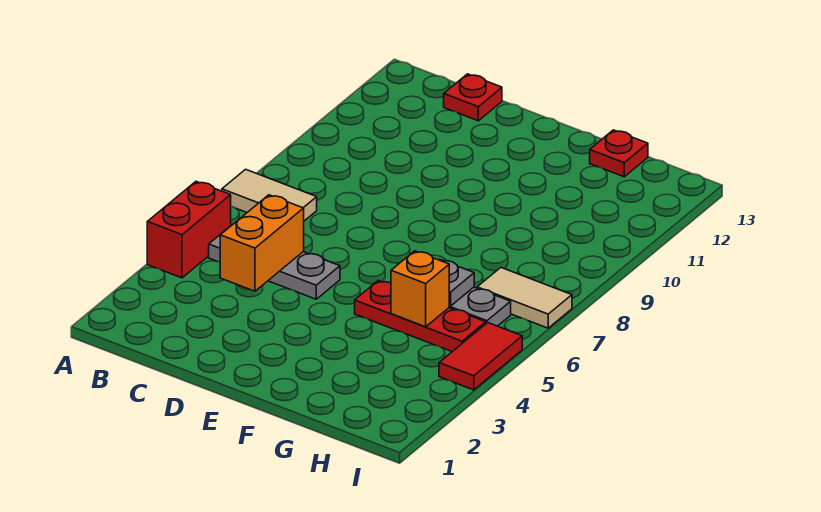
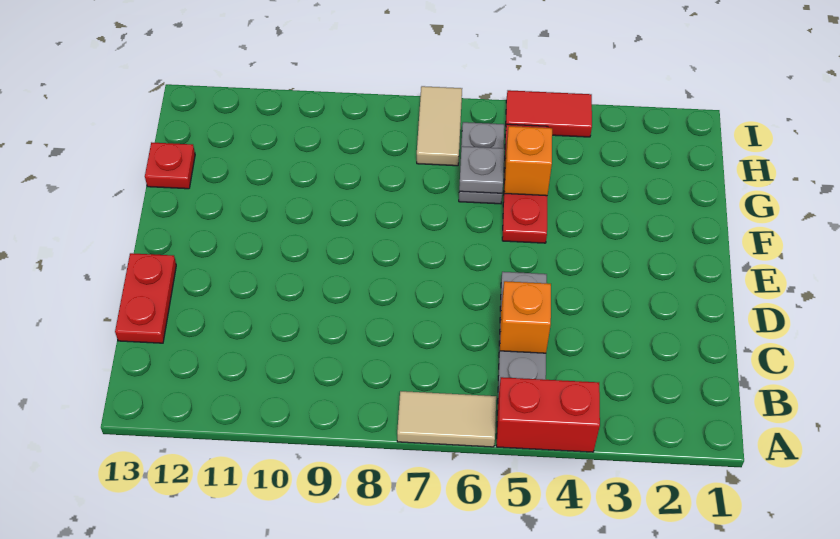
tan tile A7:B7 level 1 -> tan tile A6:A7 level 1
orange brick C4:C5 level 2 -> orange brick C5 level 2
red plate C13 level 1 -> red plate C13:D13 level 1

